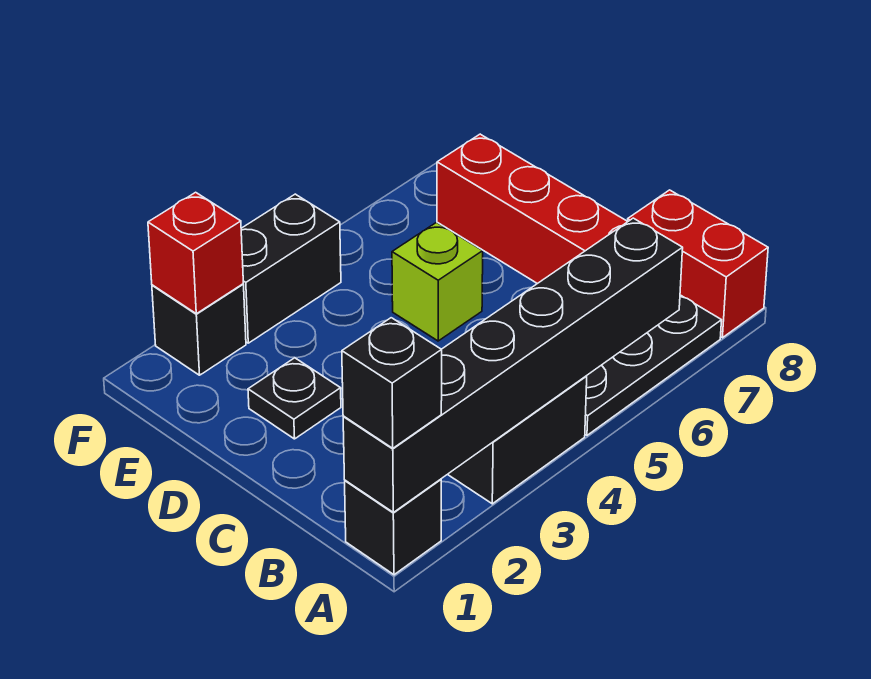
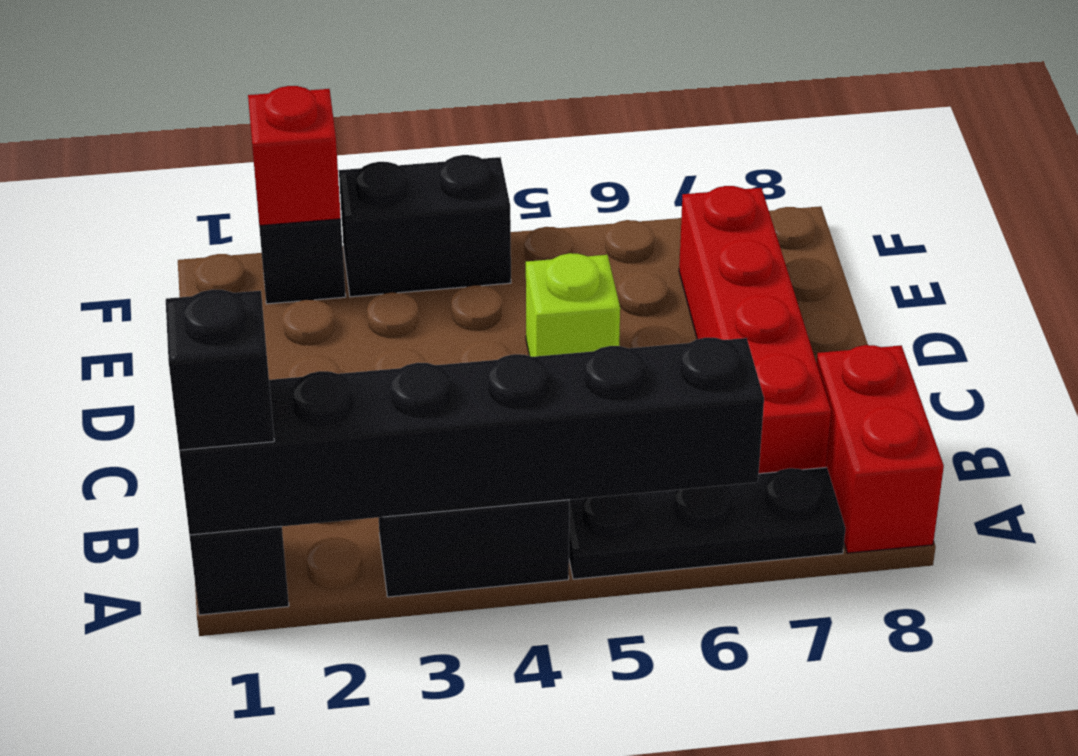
black plate D2 level 1 -> none

